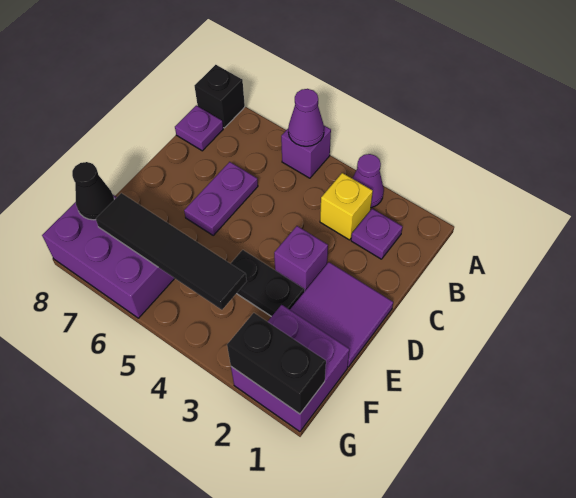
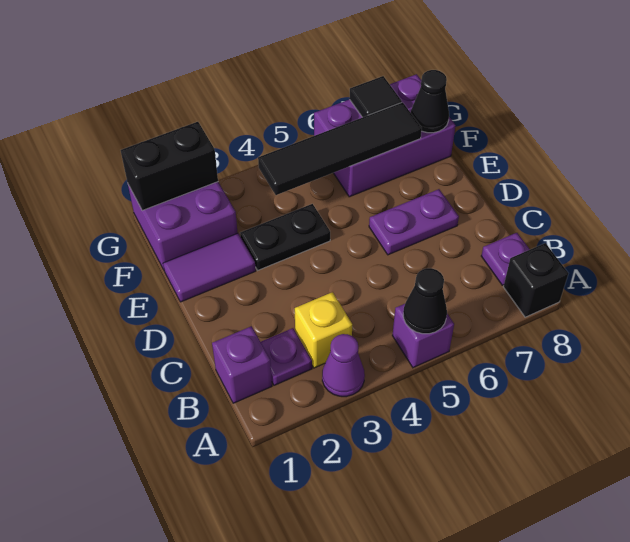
purple cone A5 level 2 -> black cone A5 level 2
purple plate C6:D6 level 1 -> purple plate D6:D7 level 1
purple tile D1:E2 level 1 -> purple tile E1:E2 level 1
purple brick D3 level 1 -> purple brick B1 level 1
none -> black tile G7 level 2

